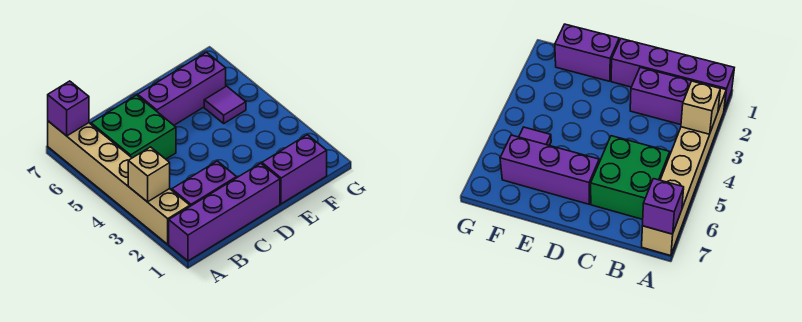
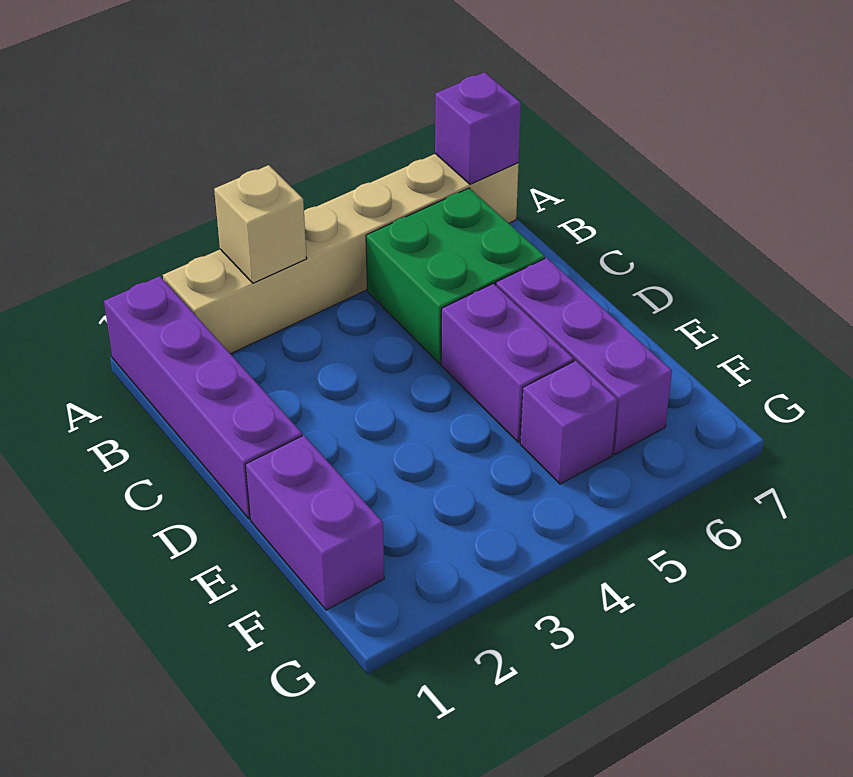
purple brick B2:C2 level 1 -> purple brick D5:E5 level 1
purple tile F5 level 1 -> purple brick F5 level 1

